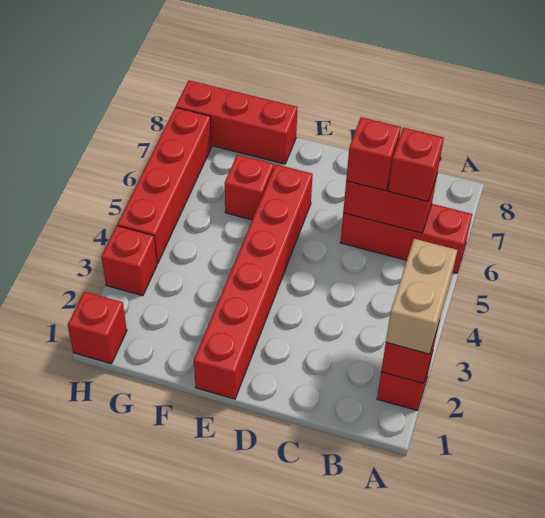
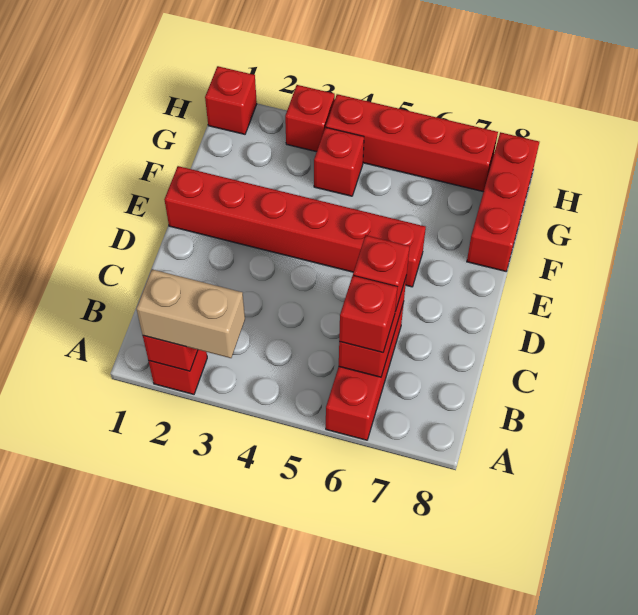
red brick F6 level 1 -> red brick G4 level 1

